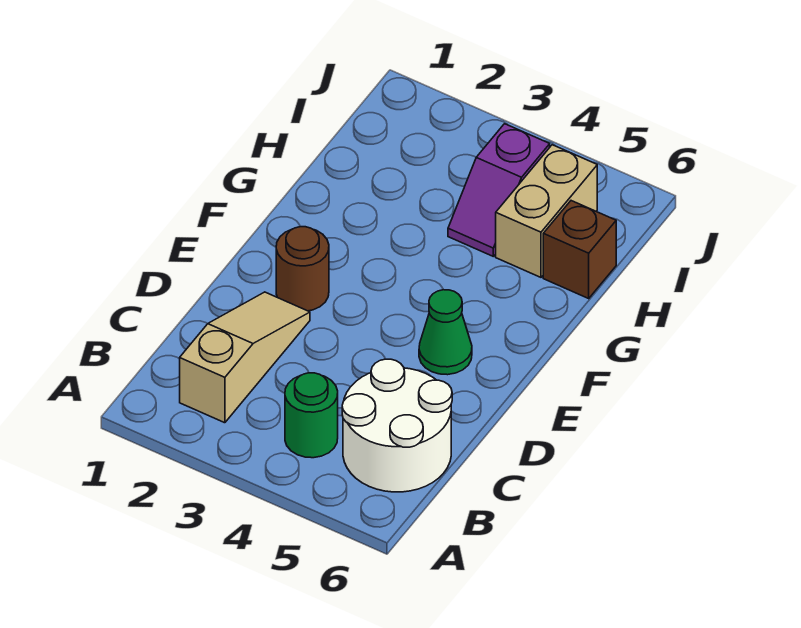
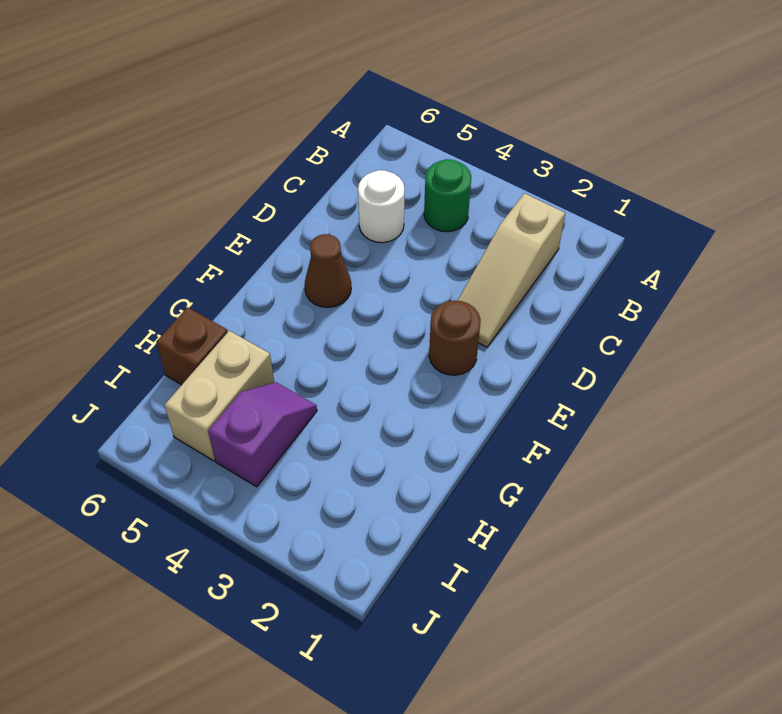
white round brick B5:C6 level 1 -> white round brick C5 level 1
green cone E5 level 1 -> brown cone E5 level 1

